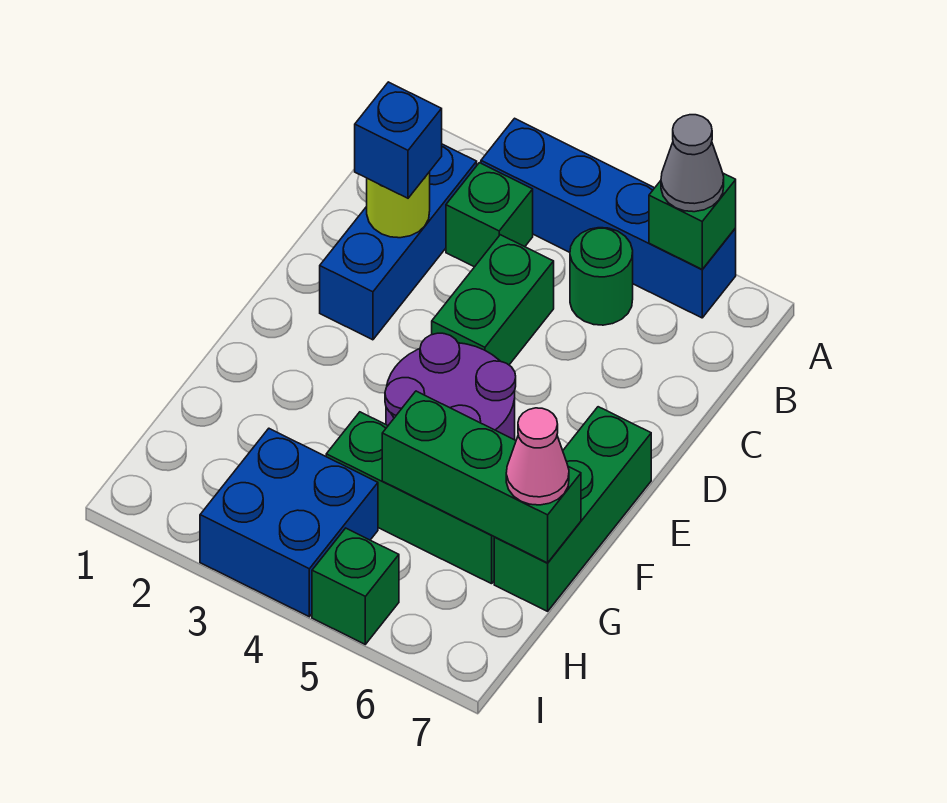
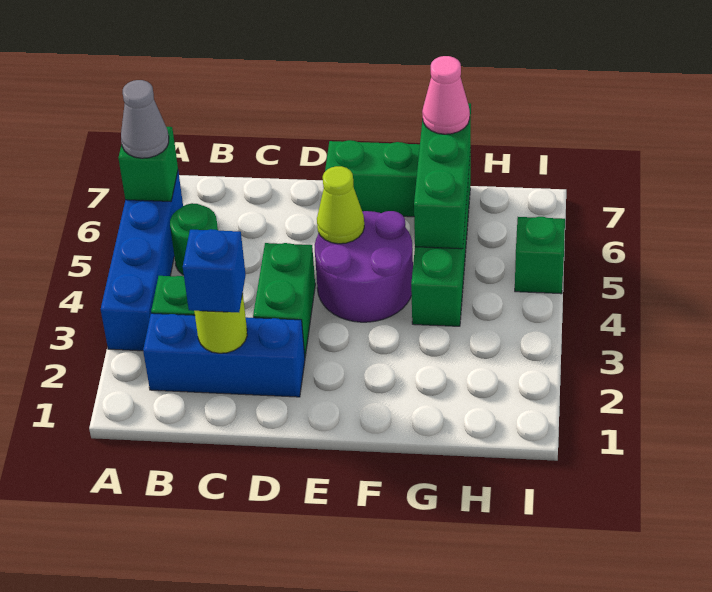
green brick C4:D4 level 1 -> green brick D3:D4 level 1
none -> lime cone E5 level 2
blue brick H3:I4 level 1 -> none

